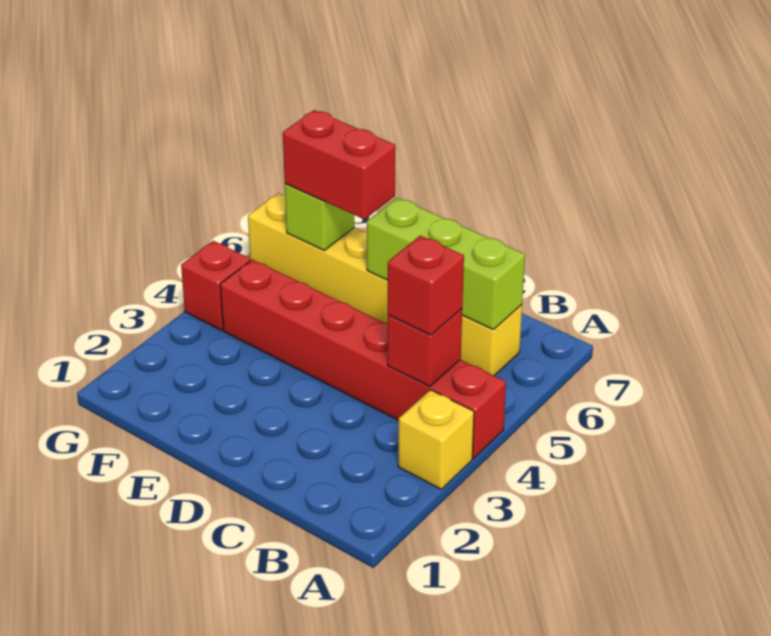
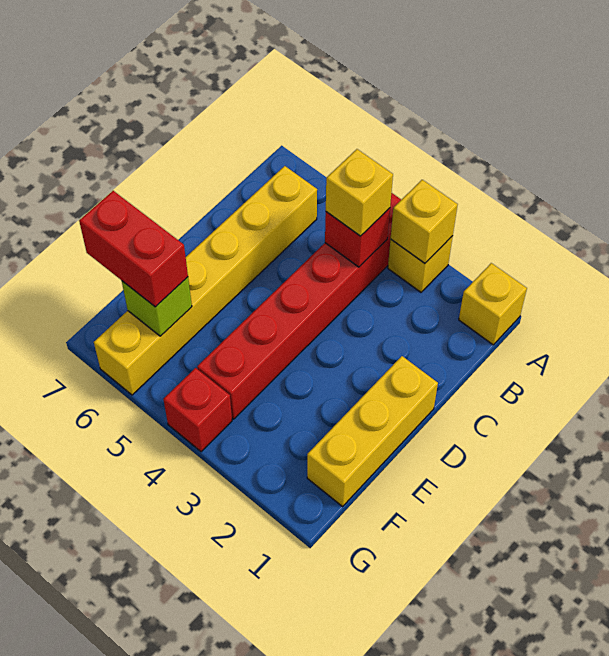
none -> yellow brick A1 level 1
none -> yellow brick A3 level 2
red brick B4 level 3 -> yellow brick B4 level 3
lime brick B6:D6 level 2 -> none
none -> yellow brick D1:F1 level 1
red brick E6:F6 level 3 -> red brick F6:F7 level 3

